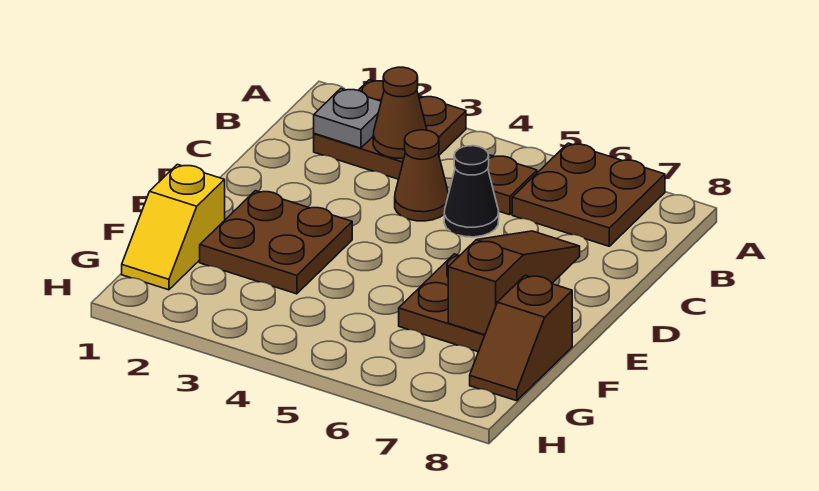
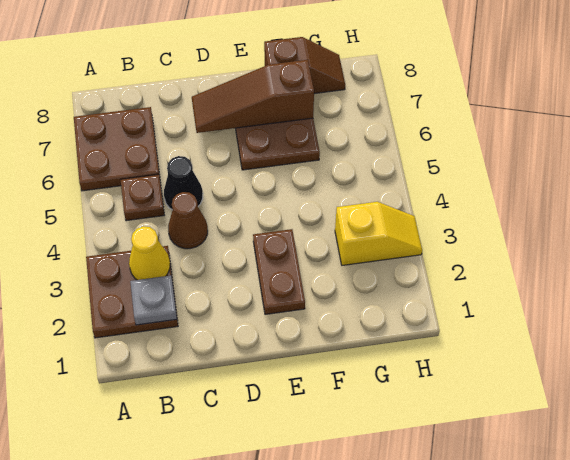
brown cone B3 level 2 -> yellow cone B3 level 2
brown plate E2:F3 level 1 -> brown plate E2:E3 level 1
yellow slope F1:G1 level 1 top F -> yellow slope G3:H3 level 1 top G

